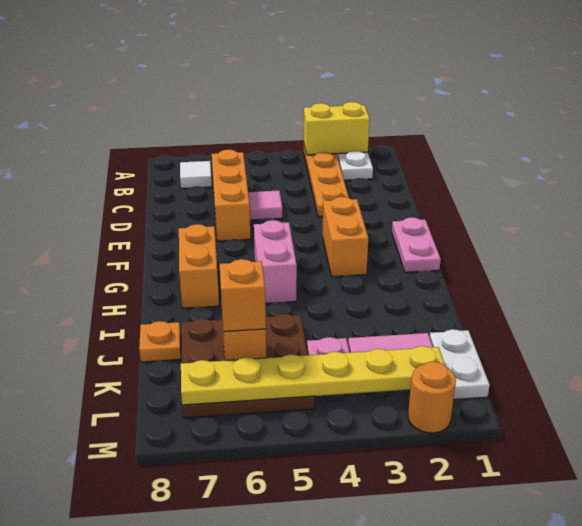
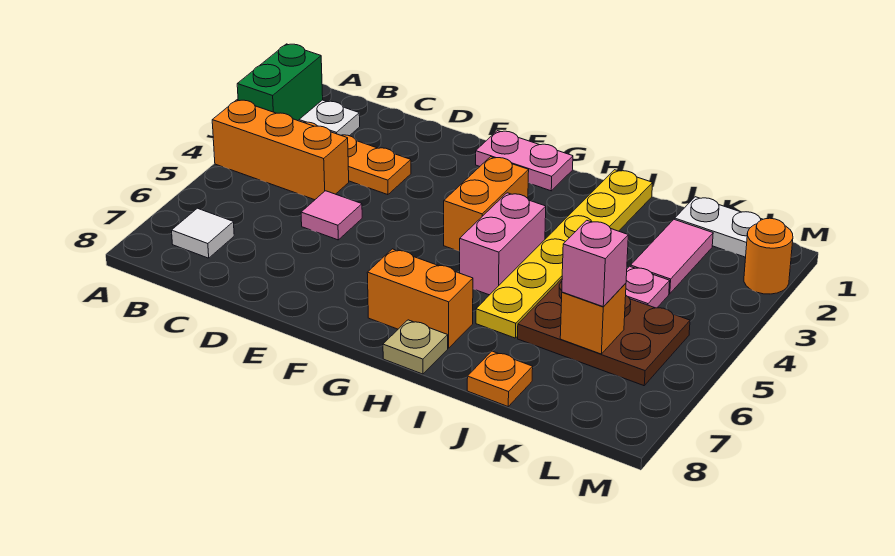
yellow brick A2:A3 level 2 -> green brick A2:A3 level 2
orange brick C6:E6 level 1 -> orange brick A4:C4 level 1
orange brick F3:G3 level 1 -> orange brick G3:G4 level 1
pink brick G5:H5 level 1 -> pink brick H4:H5 level 1
none -> tan plate H8 level 1
brown plate J5:L7 level 1 -> brown plate J5:L6 level 1
orange brick K6 level 3 -> pink brick K6 level 3
yellow plate L2:L7 level 2 -> yellow plate I1:I6 level 1

